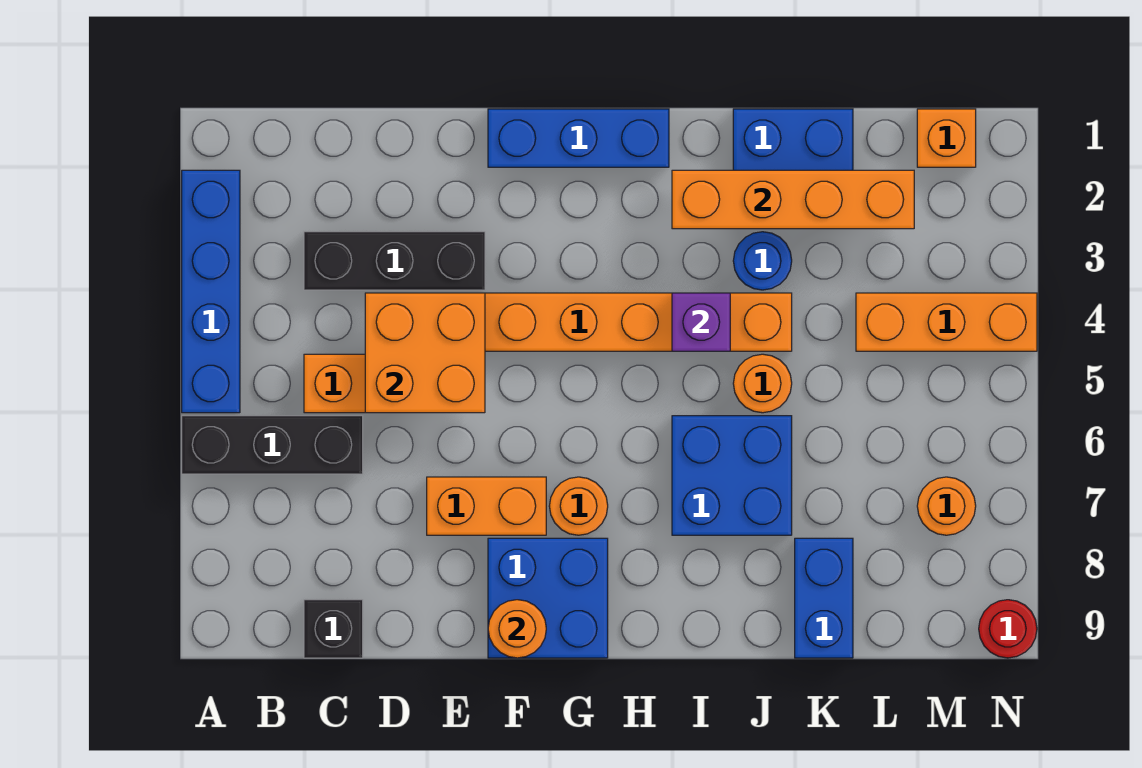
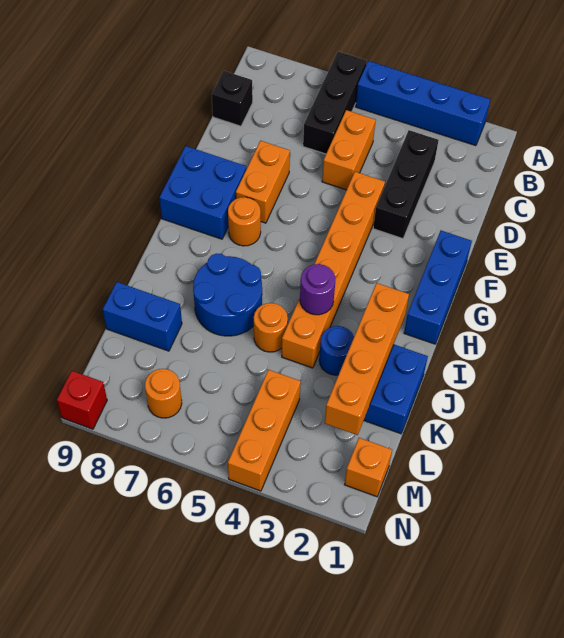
orange brick D4:E5 level 2 -> none
orange round brick F9 level 2 -> none
purple brick I4 level 2 -> purple round brick I4 level 2
blue brick I6:J7 level 1 -> blue round brick I6:J7 level 1
red round brick N9 level 1 -> red brick N9 level 1

